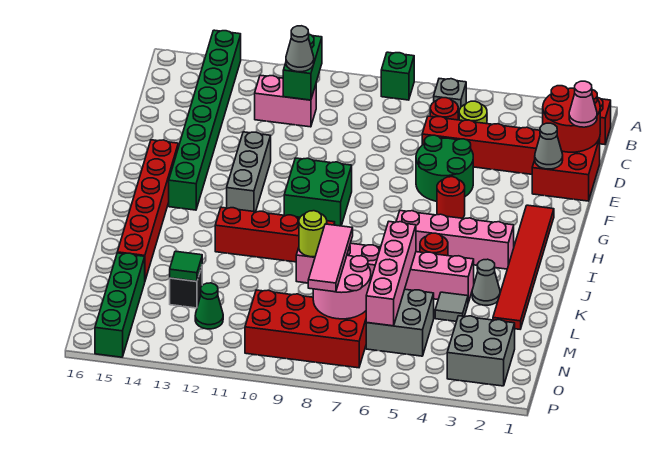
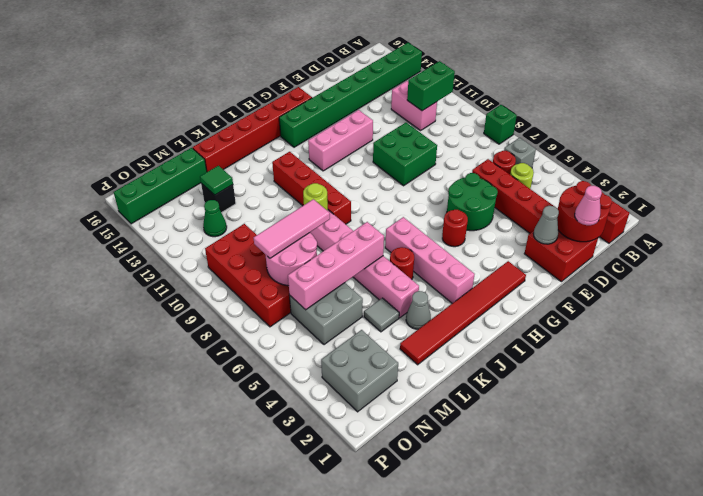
grey cone C11 level 3 -> none
grey brick F12:H12 level 1 -> pink brick F12:H12 level 1
green brick G9:H10 level 1 -> green brick E9:F10 level 1

